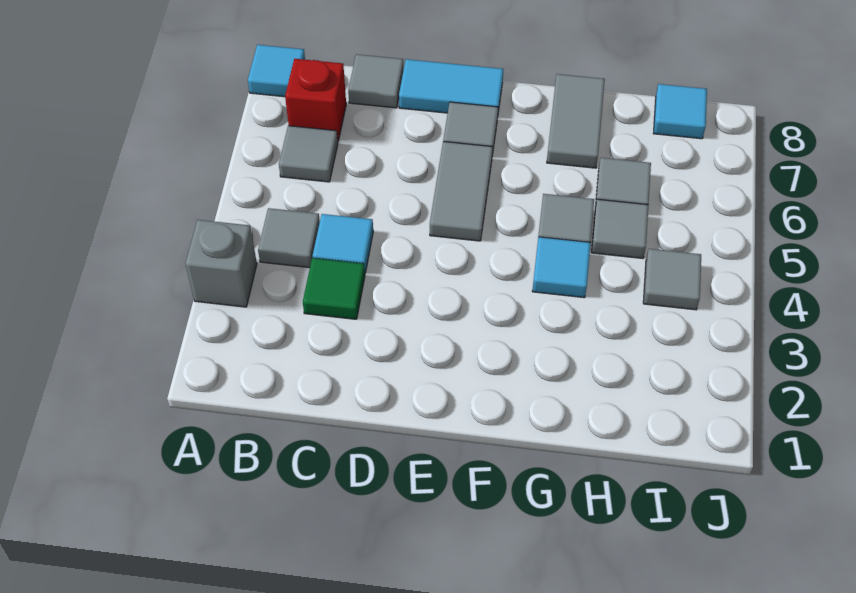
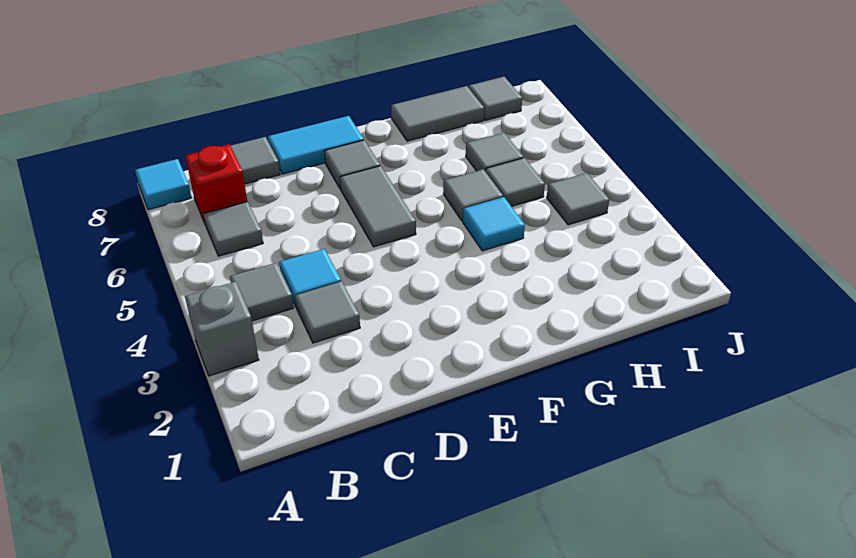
green tile C3 level 1 -> grey tile C3 level 1
grey tile G7:G8 level 1 -> grey tile G8:H8 level 1
cyan tile I8 level 1 -> grey tile I8 level 1

